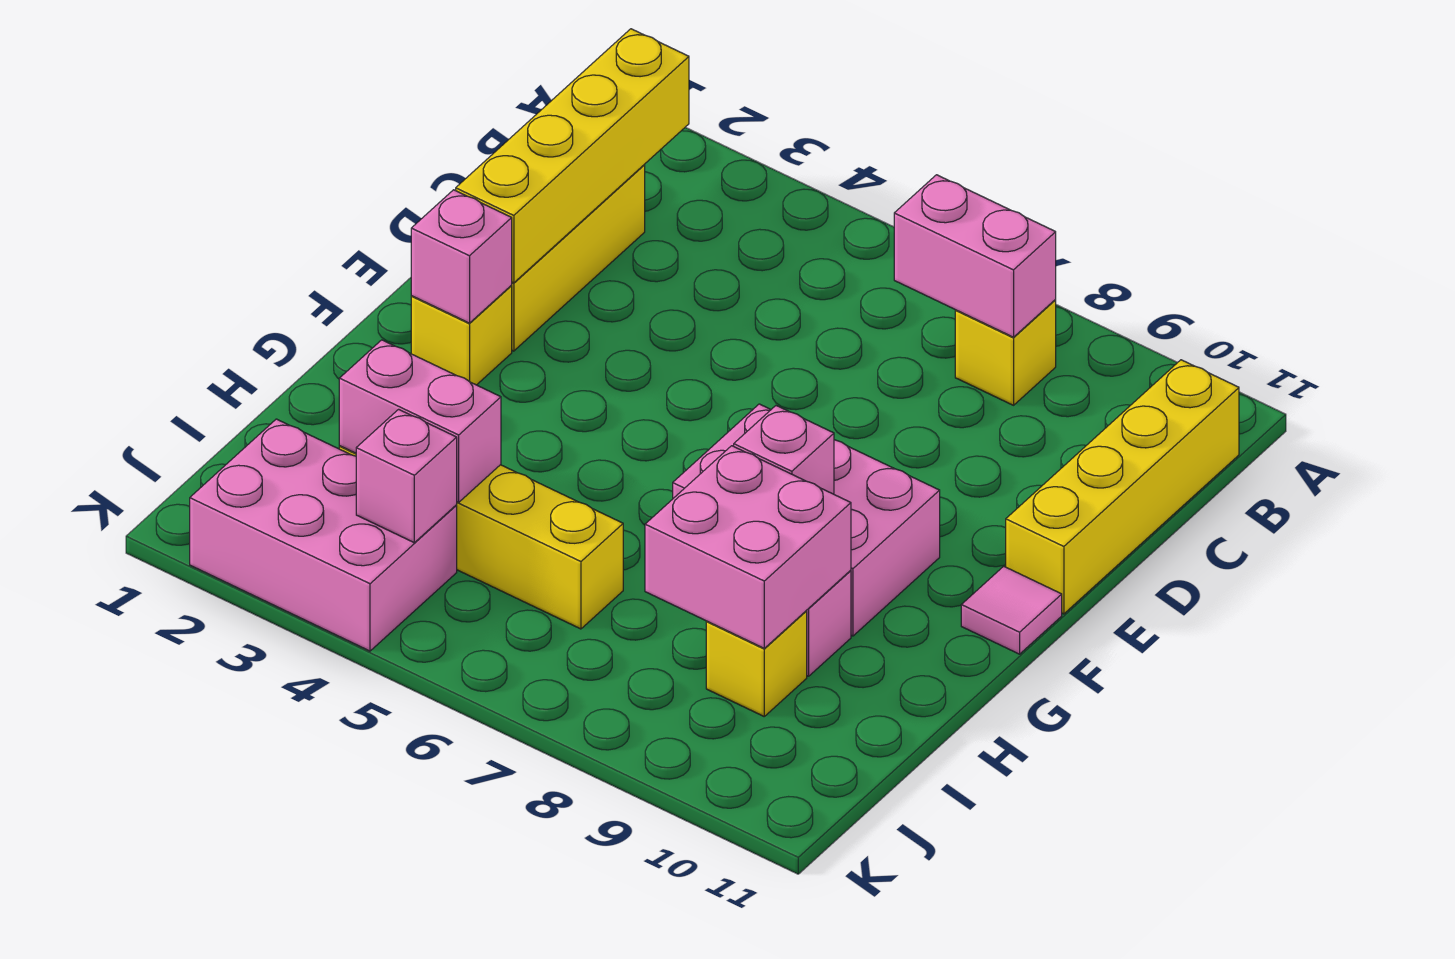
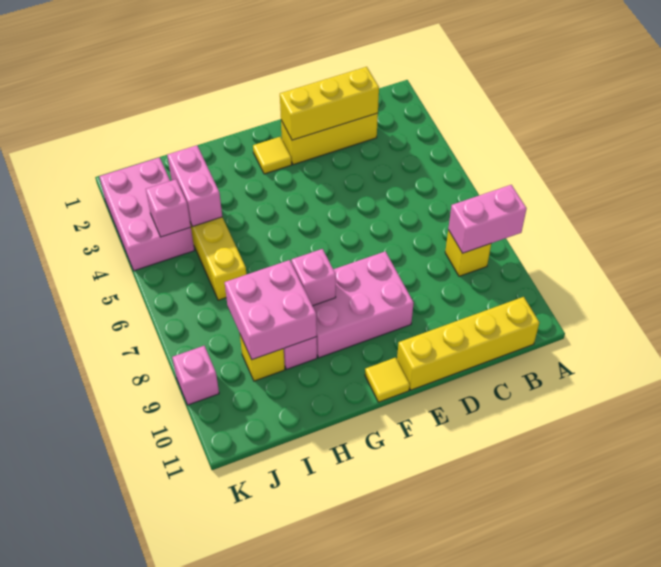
yellow brick B2:E2 level 2 -> yellow brick C2:E2 level 2
pink brick B7:B8 level 2 -> pink brick A8:B8 level 2
yellow brick F2 level 1 -> yellow tile F2 level 1
pink brick F2 level 2 -> pink brick K9 level 1
pink brick F7:G9 level 1 -> pink brick E8:G9 level 1
pink tile F11 level 1 -> yellow tile F11 level 1

